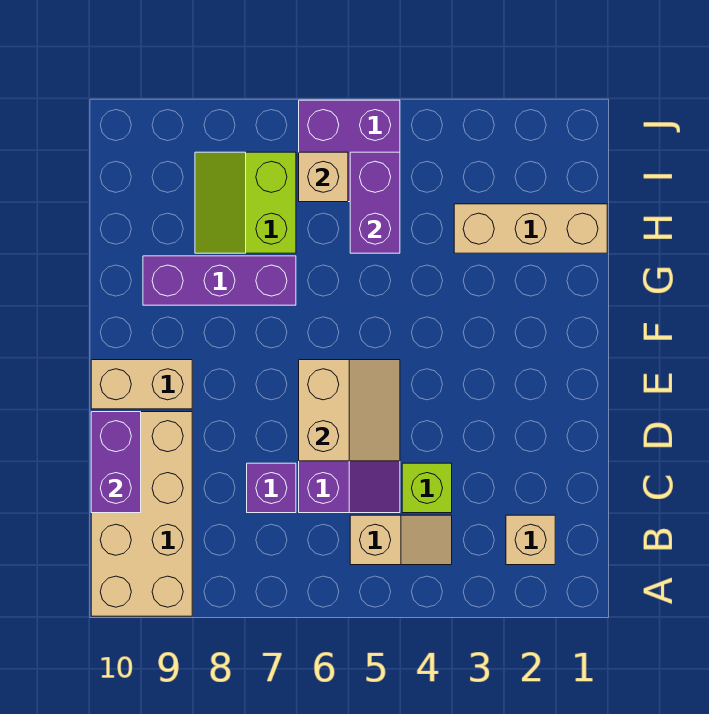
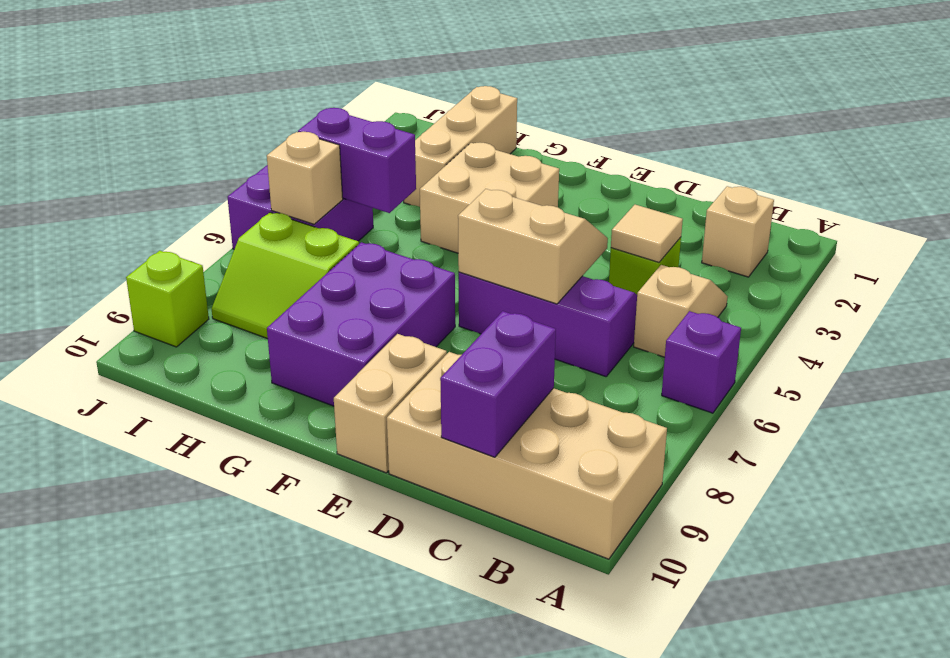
none -> tan tile C4 level 2
purple brick C7 level 1 -> purple brick A6 level 1
purple brick C10:D10 level 2 -> purple brick C9:C10 level 2
none -> tan brick F3:G4 level 1
purple brick G7:G9 level 1 -> purple brick F7:G9 level 1
none -> lime brick J9 level 1

